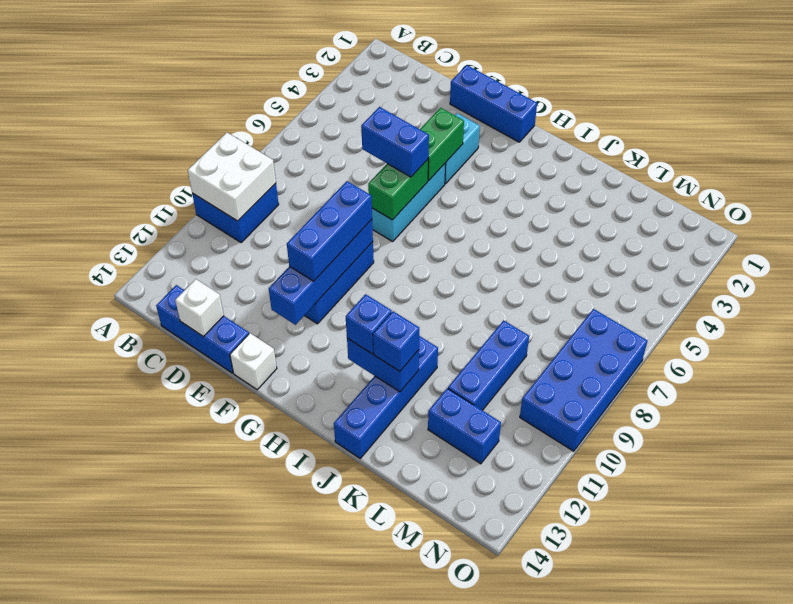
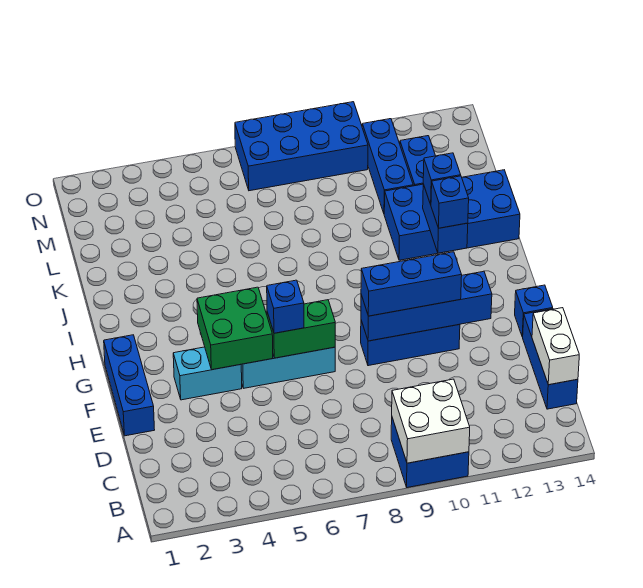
white brick D14 level 2 -> white brick C14:D14 level 2
blue brick E6:F6 level 3 -> blue brick F6 level 3
green brick F4:F5 level 2 -> green brick F4:G5 level 2
white brick F14 level 1 -> blue brick F14 level 1
blue brick J11:J14 level 1 -> blue brick J11:K14 level 1
blue brick L9:L11 level 1 -> blue brick L11:N11 level 1

